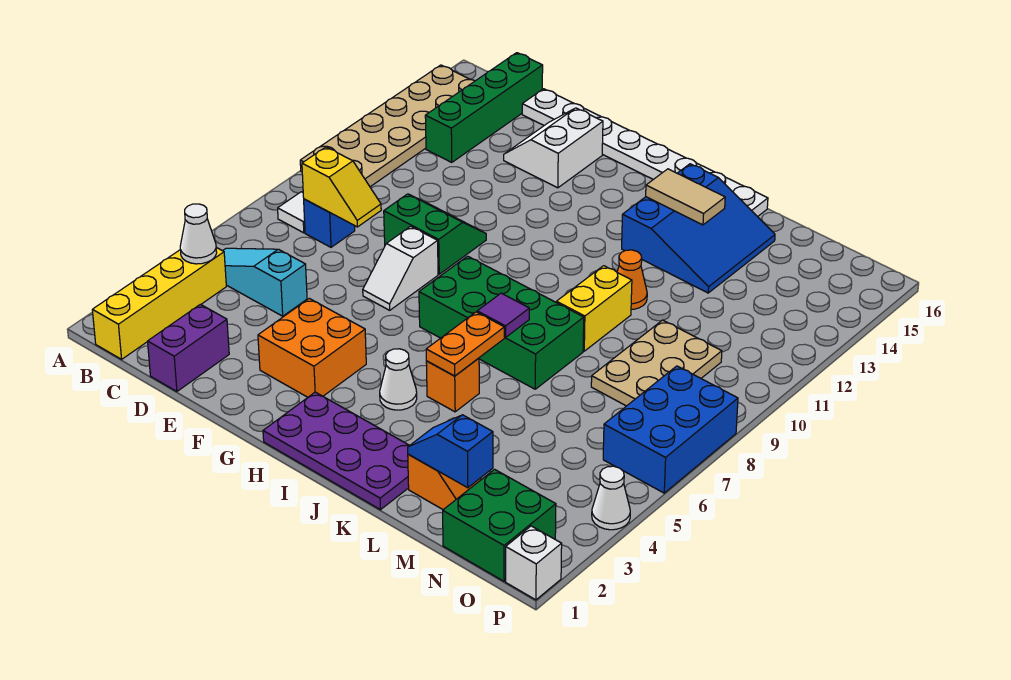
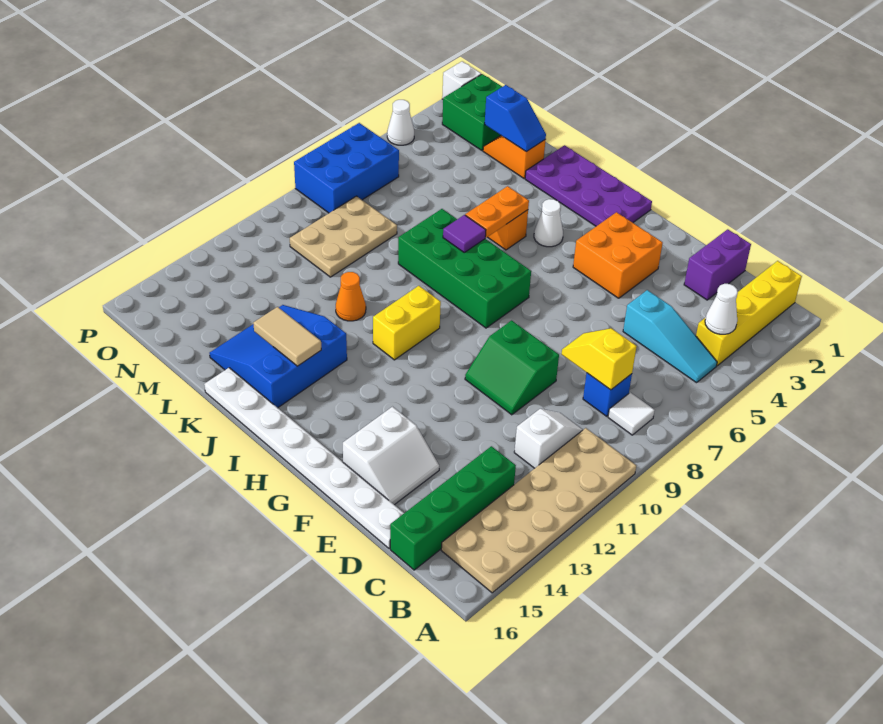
white slope F7:F8 level 1 top 8 -> white slope C10:C11 level 1 top 11
yellow brick K9:K10 level 1 -> yellow brick I10:I11 level 1

